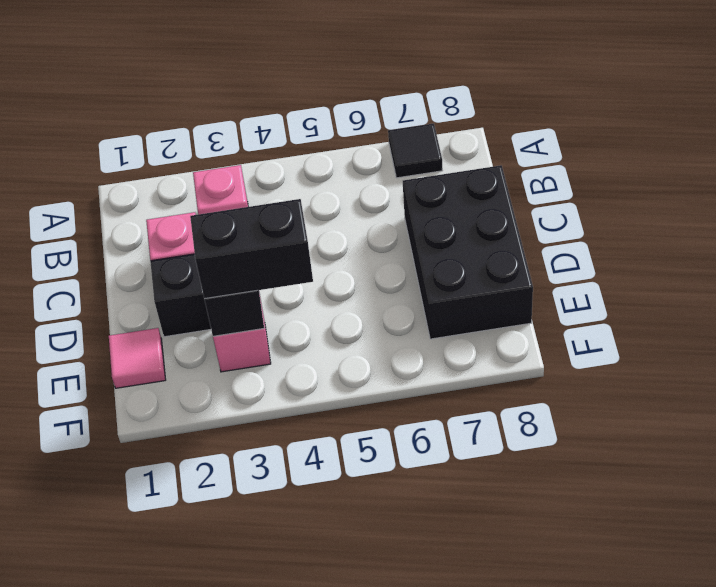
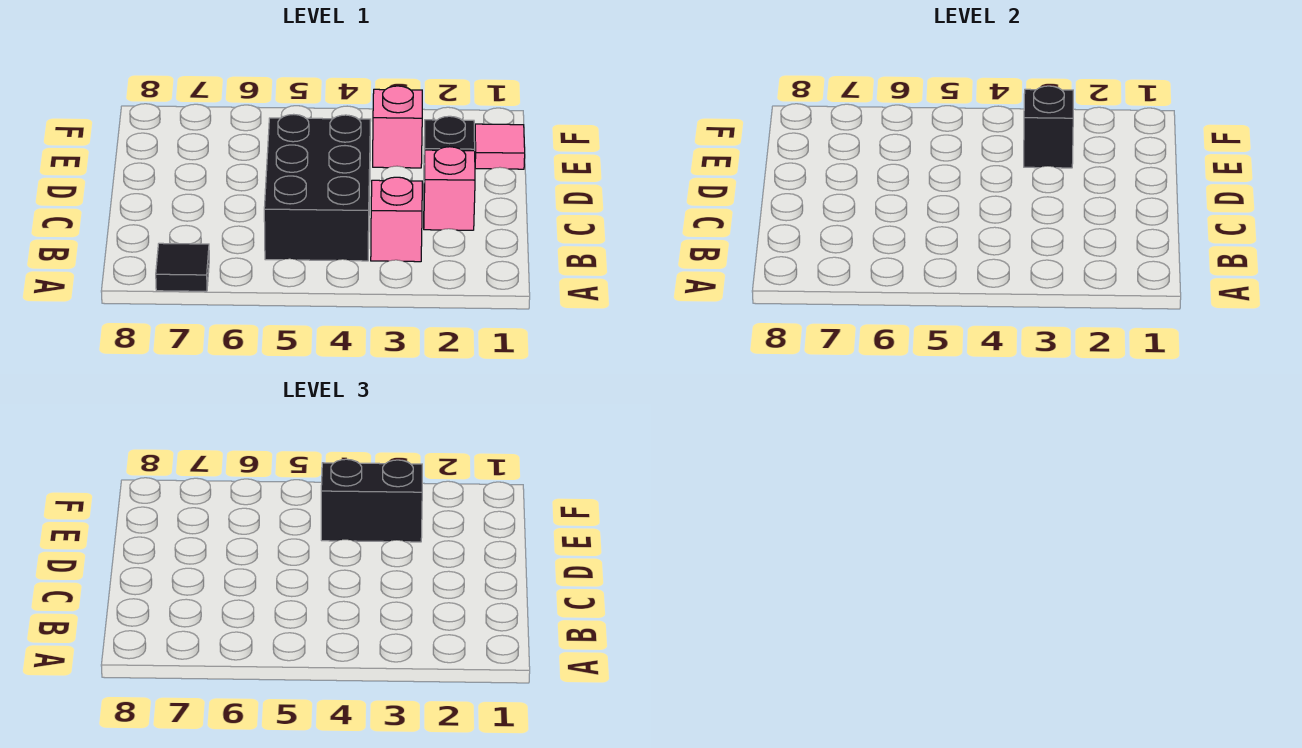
black brick C7:E8 level 1 -> black brick B4:D5 level 1

